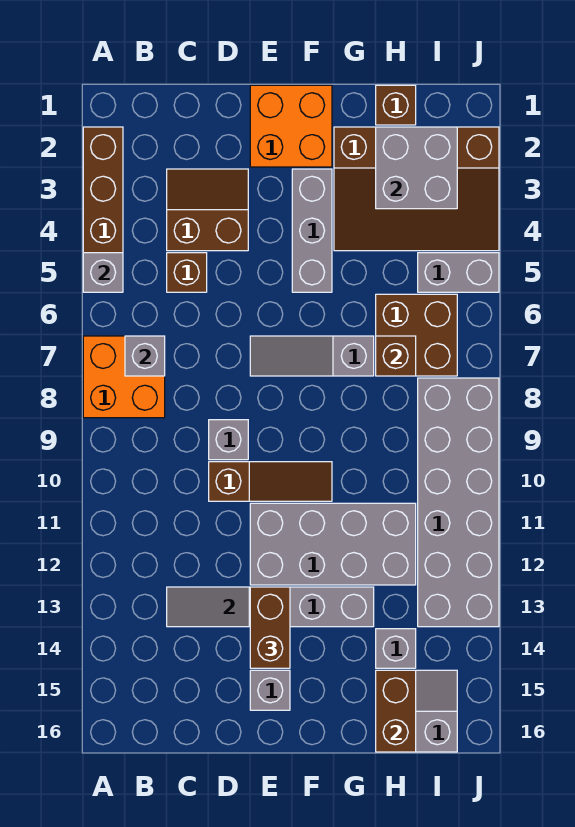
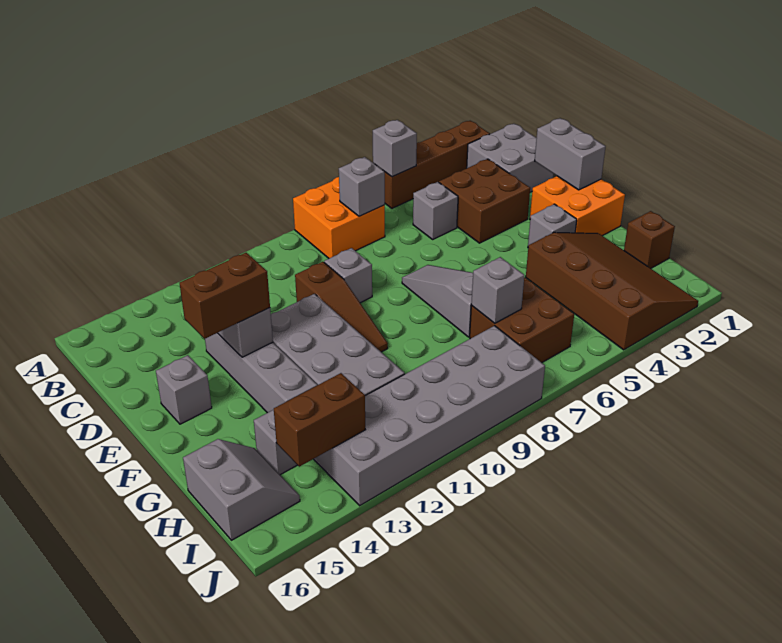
brown slope C3:D4 level 1 top 4 -> brown brick C3:D4 level 1
brown brick C5 level 1 -> grey brick C5 level 1
grey brick F3:F5 level 1 -> grey brick F3 level 1
brown slope G2:J4 level 1 top 2 -> brown slope G2:J4 level 1 top 4
grey brick H2:I3 level 2 -> grey brick B1:C2 level 1
brown brick H7 level 2 -> grey brick H7 level 2
brown brick H15:H16 level 2 -> brown brick I13:I14 level 2
grey brick I5:J5 level 1 -> grey brick D1:E1 level 2

